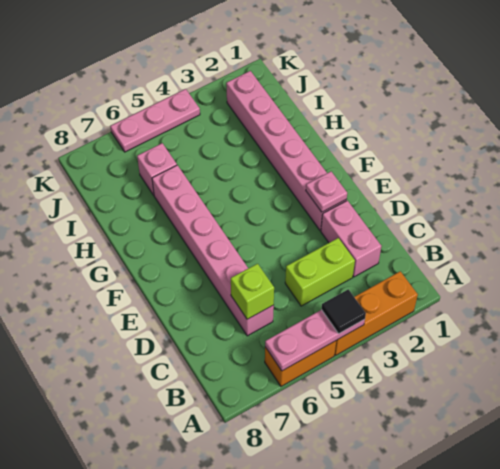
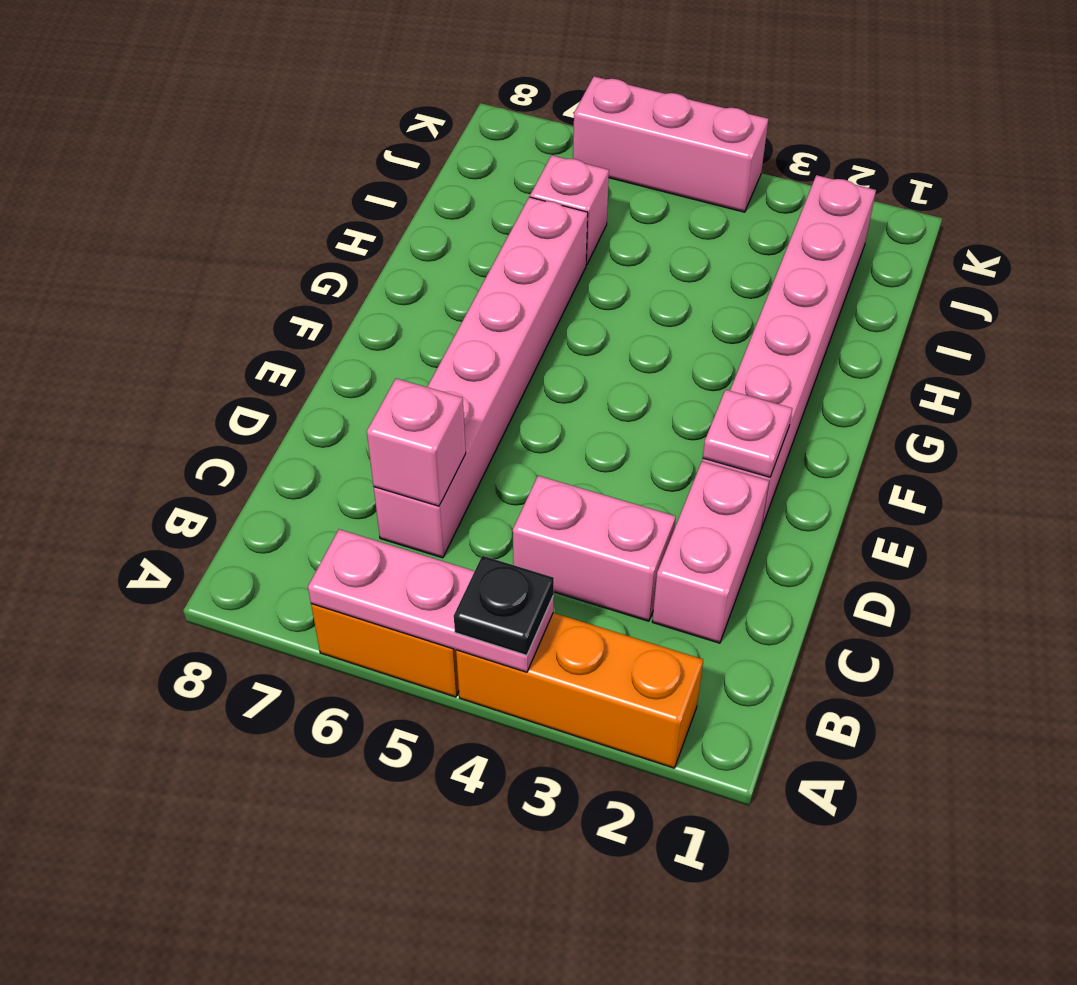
black tile A4 level 3 -> black plate A4 level 3
lime brick C3:C4 level 1 -> pink brick C3:C4 level 1
lime brick C6 level 2 -> pink brick C6 level 2
pink plate K4:K6 level 1 -> pink brick K4:K6 level 1

